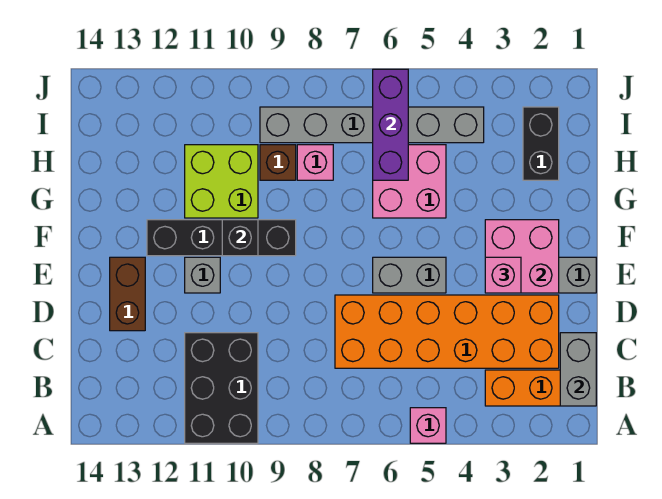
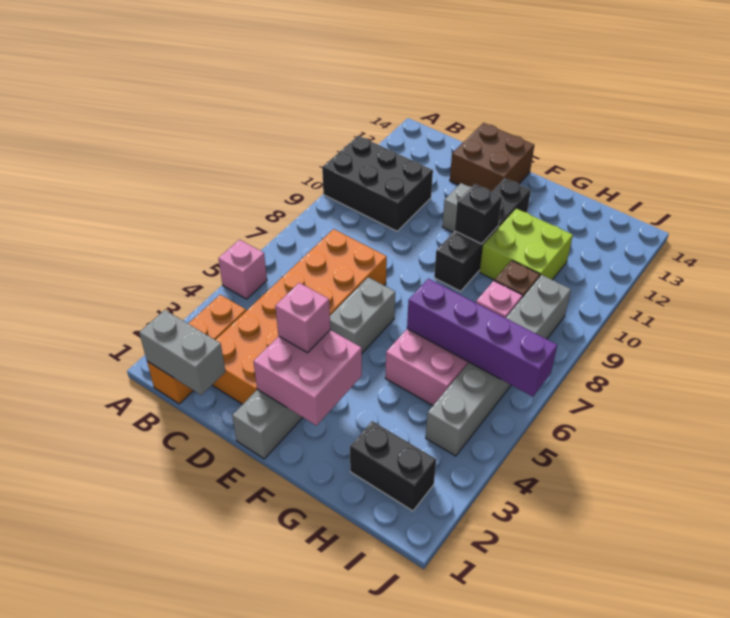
brown brick D13:E13 level 1 -> brown brick D13:E14 level 1
purple brick H6:J6 level 2 -> purple brick G6:J6 level 2

